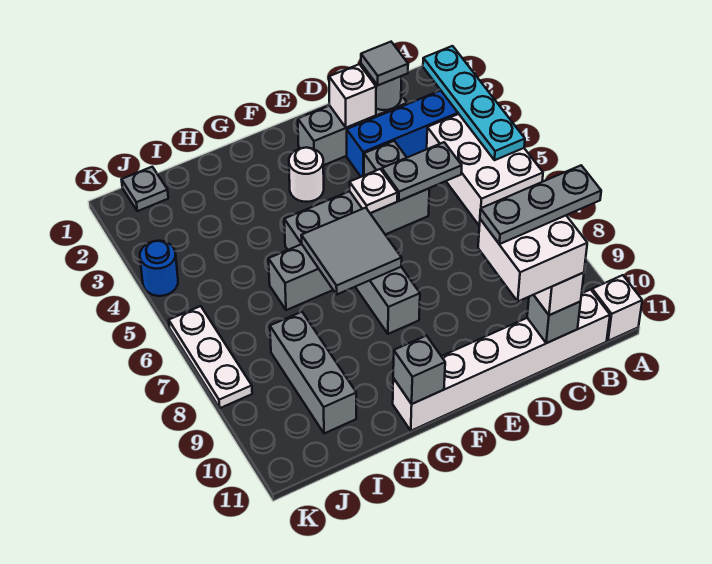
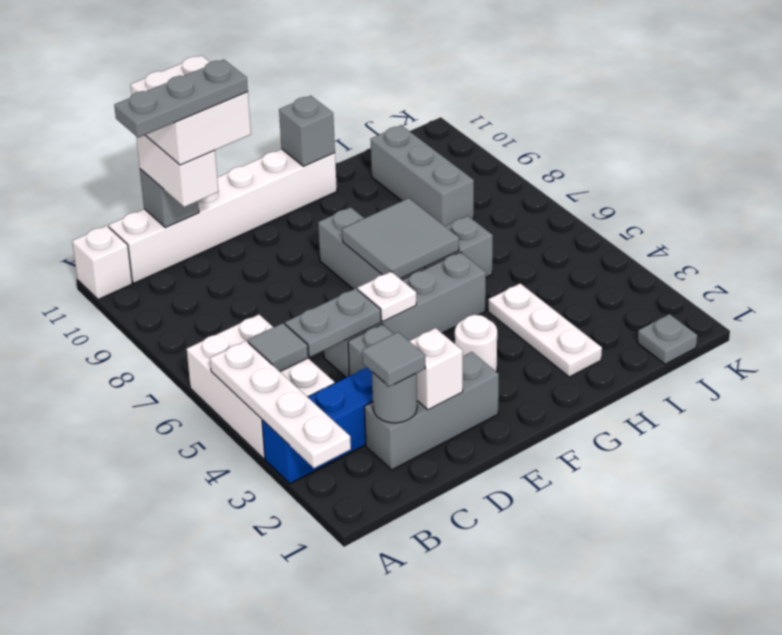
cyan plate A2:A5 level 2 -> white plate A2:A5 level 2
none -> grey tile B5 level 2
blue round brick K4 level 1 -> none
white plate K6:K8 level 1 -> white plate H2:H4 level 1

